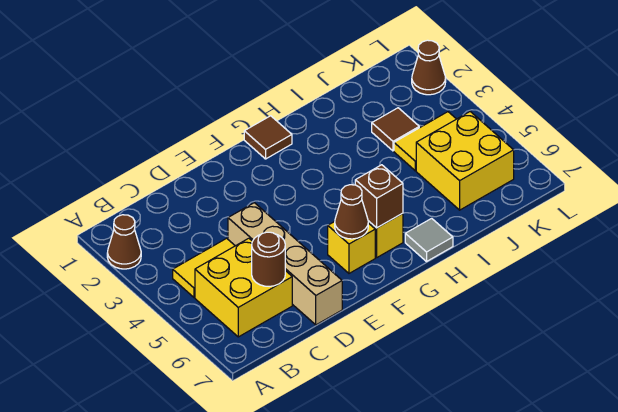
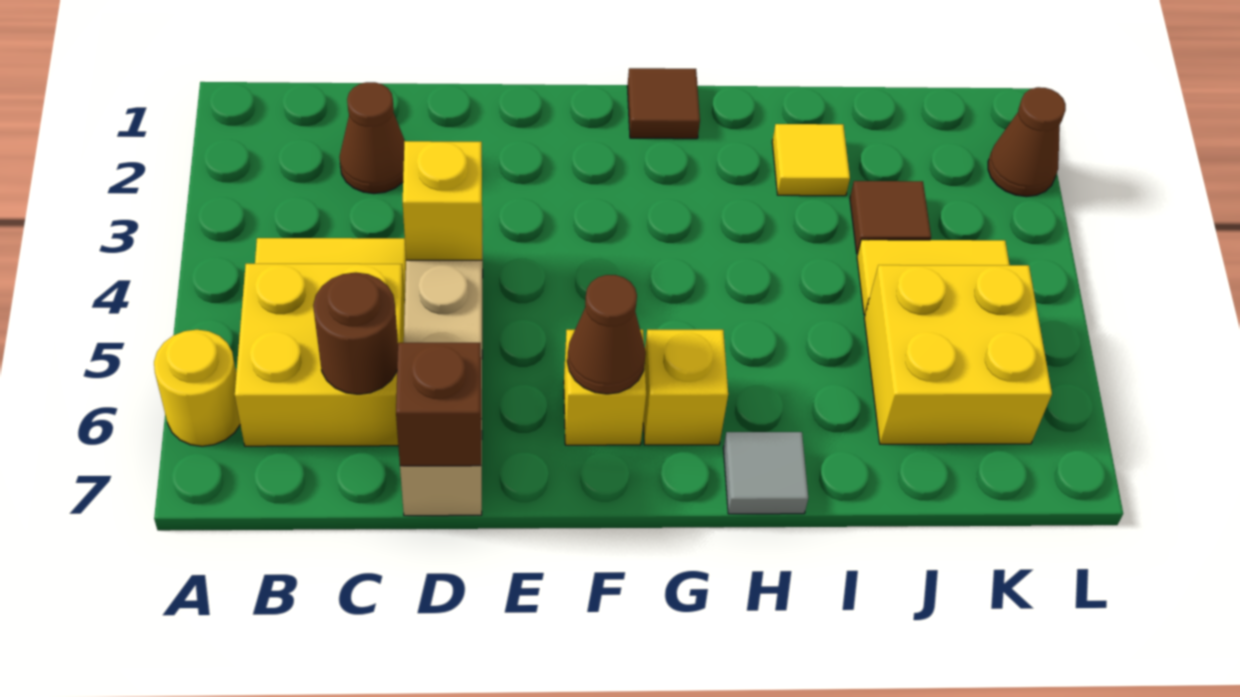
brown cone A2 level 1 -> brown cone C2 level 1
none -> yellow round brick A6 level 1
none -> yellow brick D4 level 2
brown brick G6 level 2 -> brown brick D7 level 2
none -> yellow tile I2 level 1

